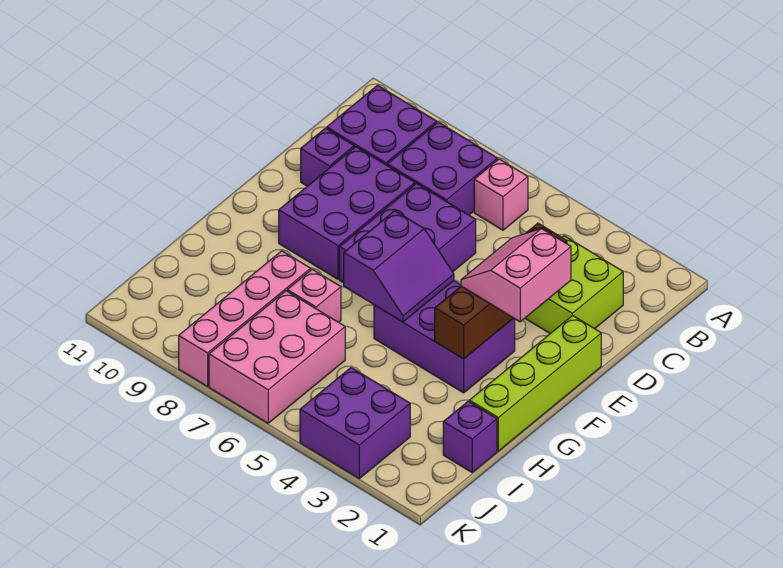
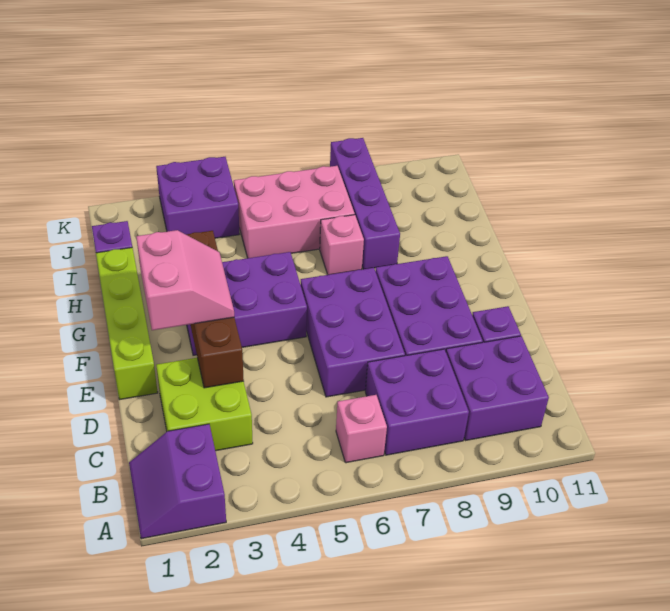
purple slope F5:G6 level 2 top 6 -> purple slope A1:B2 level 1 top 2
pink brick H8:K8 level 1 -> purple brick H8:K8 level 1
pink brick I6:K7 level 1 -> pink brick I5:J7 level 1

